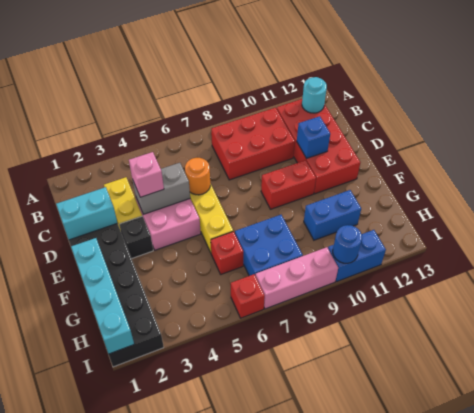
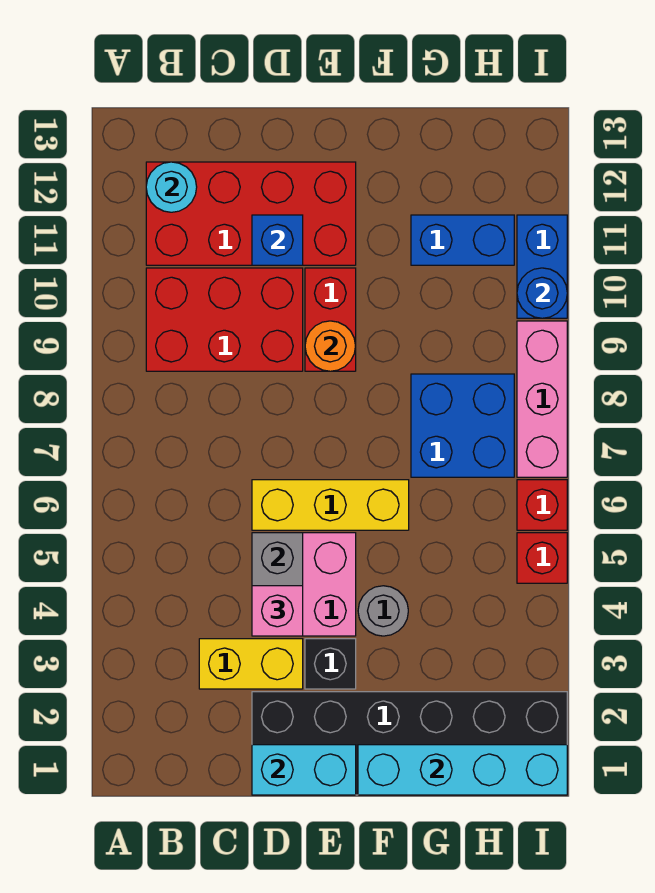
red brick B8:C10 level 1 -> red brick B9:D10 level 1
cyan brick D1:D2 level 2 -> cyan brick D1:E1 level 2
orange round brick D6 level 2 -> orange round brick E9 level 2
none -> grey round brick F4 level 1
red brick G6 level 1 -> red brick I5 level 1
blue brick G10:G11 level 1 -> blue brick G11:H11 level 1

